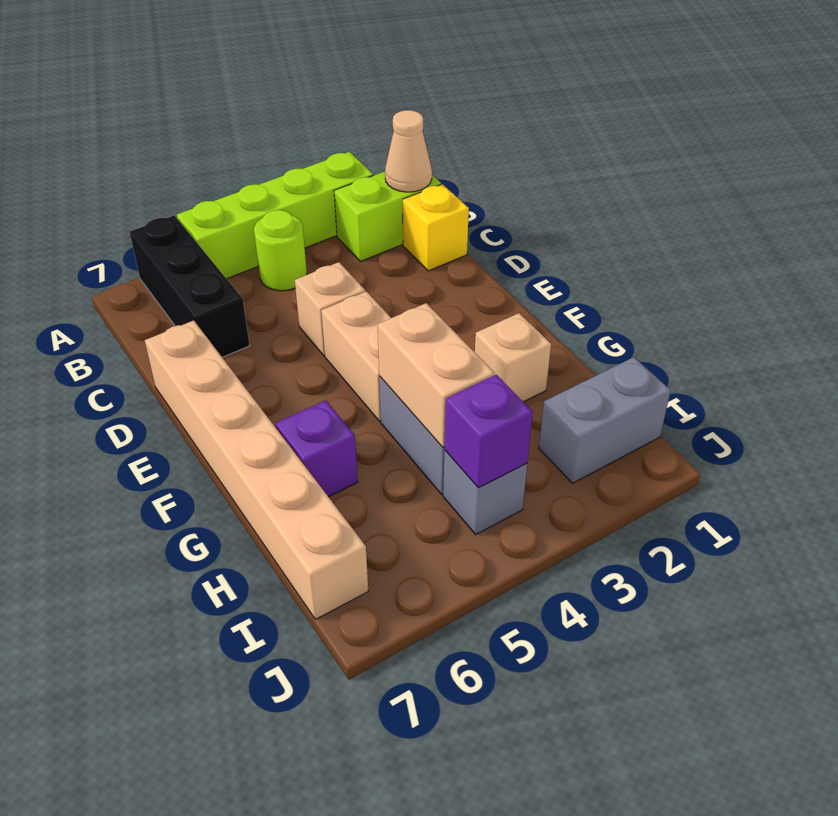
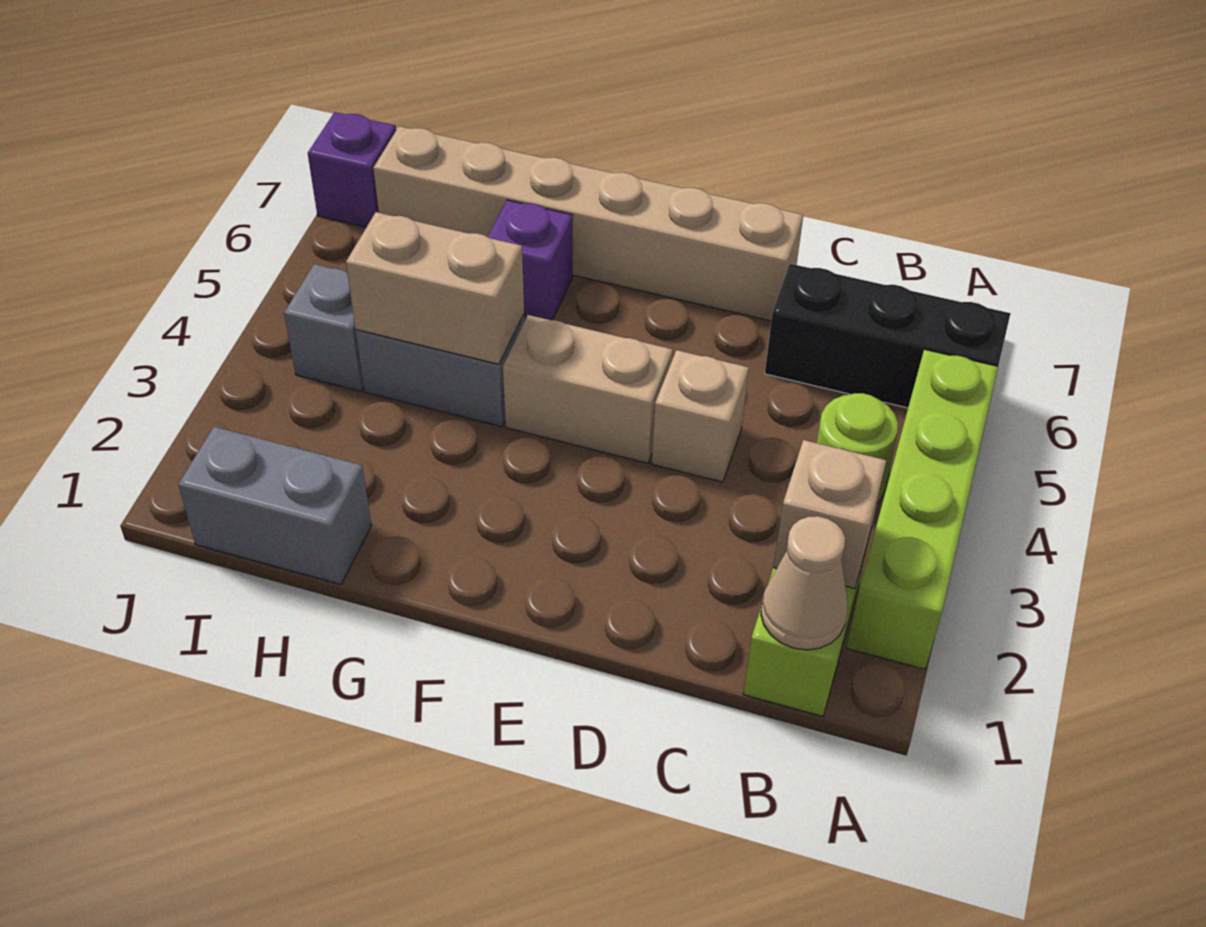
yellow brick C1 level 1 -> none
tan brick G2 level 1 -> tan brick B2 level 2
grey brick I1:I2 level 1 -> grey brick H1:I1 level 1
purple brick I4 level 2 -> purple brick J7 level 1

